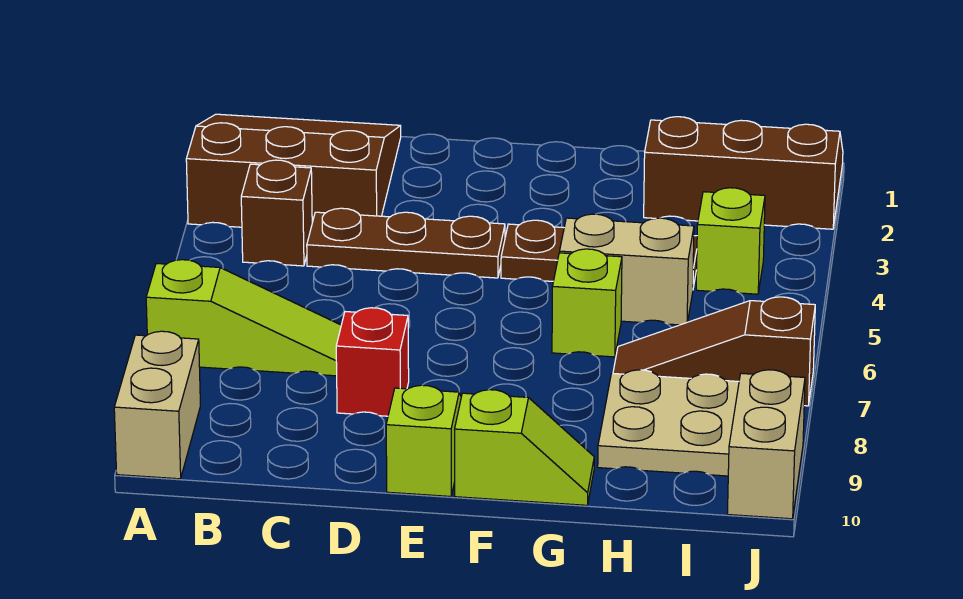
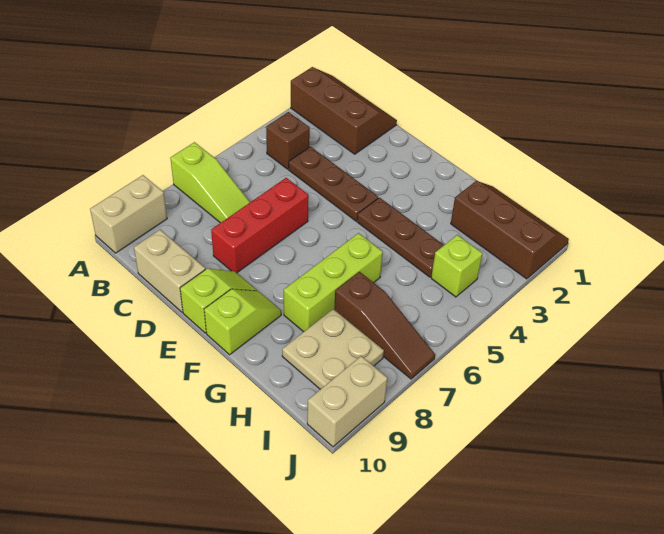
brown slope A1:C3 level 1 top 3 -> brown slope A1:C2 level 1 top 2
red brick D8 level 1 -> red brick D6:D8 level 1
lime slope F10:G10 level 1 top F -> lime slope F9:F10 level 1 top 10
tan brick G5:H5 level 1 -> tan brick C10:D10 level 1
lime brick G6 level 1 -> lime brick G6:G8 level 1
brown slope H7:J7 level 1 top J -> brown slope H7:J7 level 1 top H

